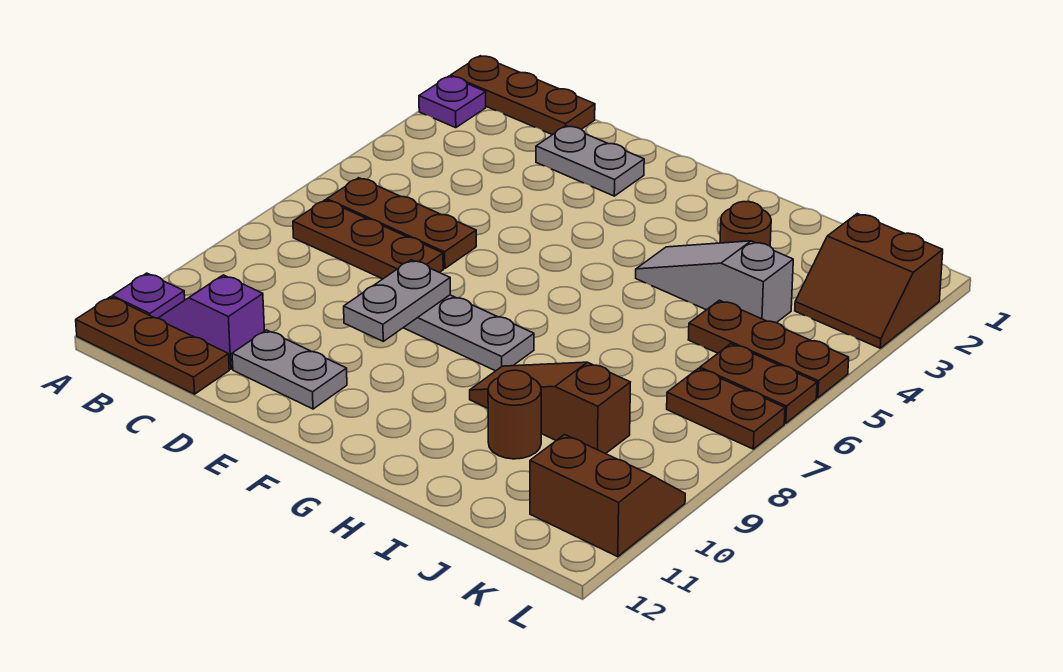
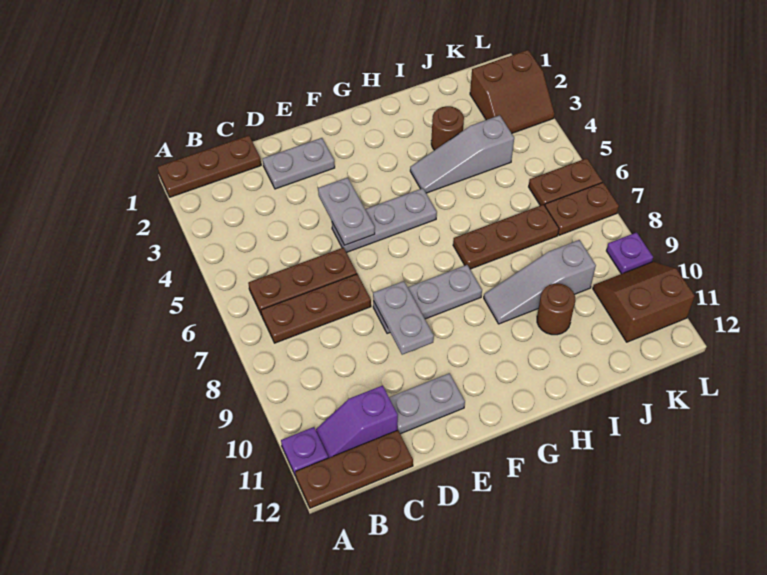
purple plate A2 level 1 -> purple plate L9 level 1
none -> grey plate E4:E5 level 2
none -> grey plate E5:G5 level 1
brown slope H9:J9 level 1 top J -> grey slope H9:J9 level 1 top J
brown plate J5:L5 level 1 -> brown plate H7:J7 level 1

